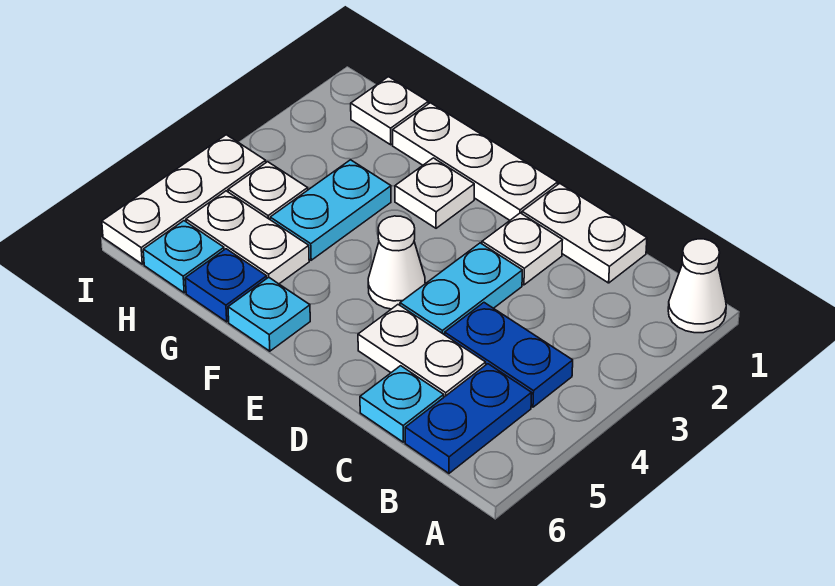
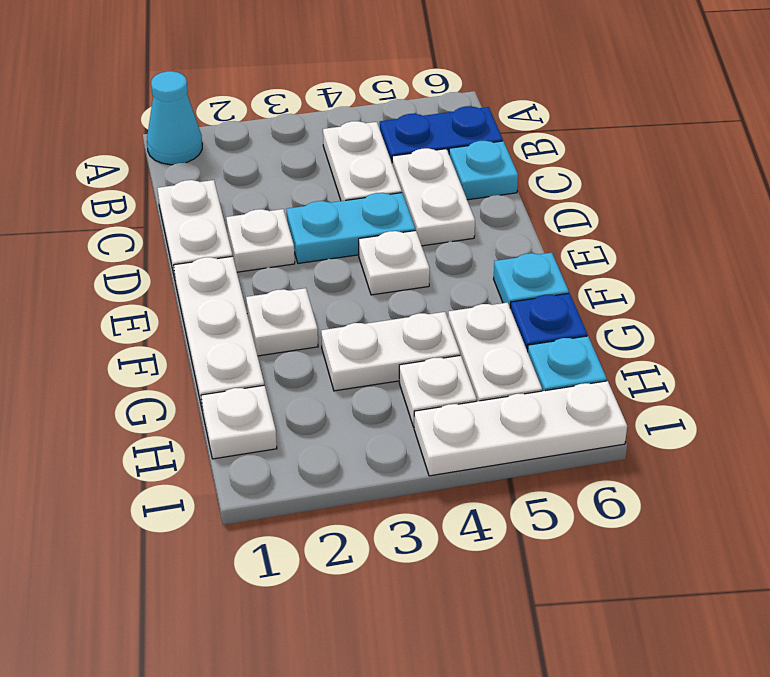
white cone A1 level 1 -> cyan cone A1 level 1
blue plate B4:C4 level 1 -> white plate B4:C4 level 1
white cone E4 level 1 -> white plate E4 level 1
cyan plate G3:G4 level 1 -> white plate G3:G4 level 1

